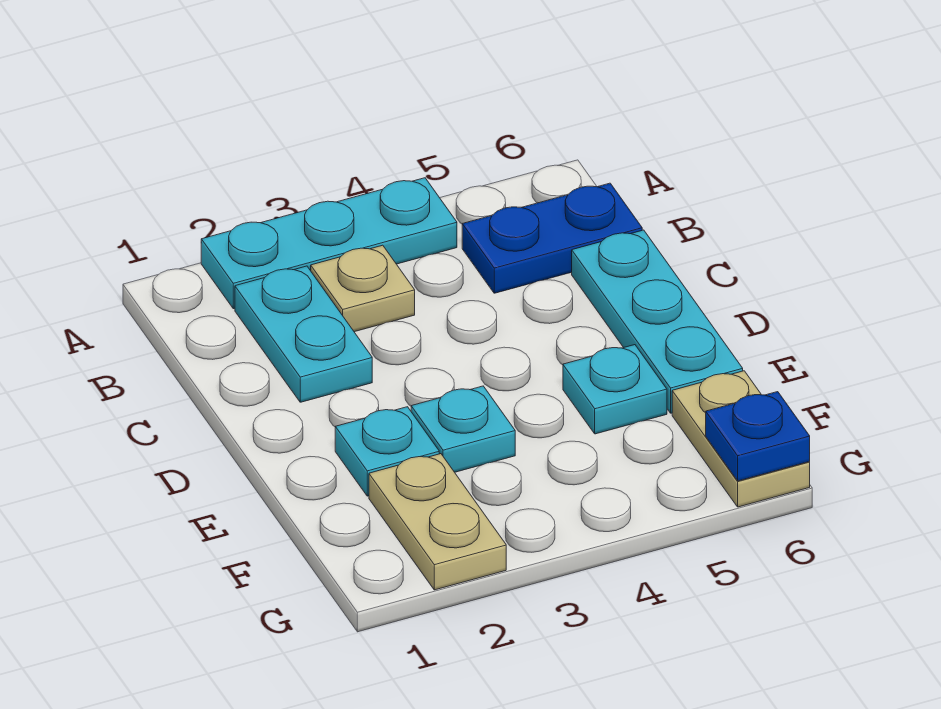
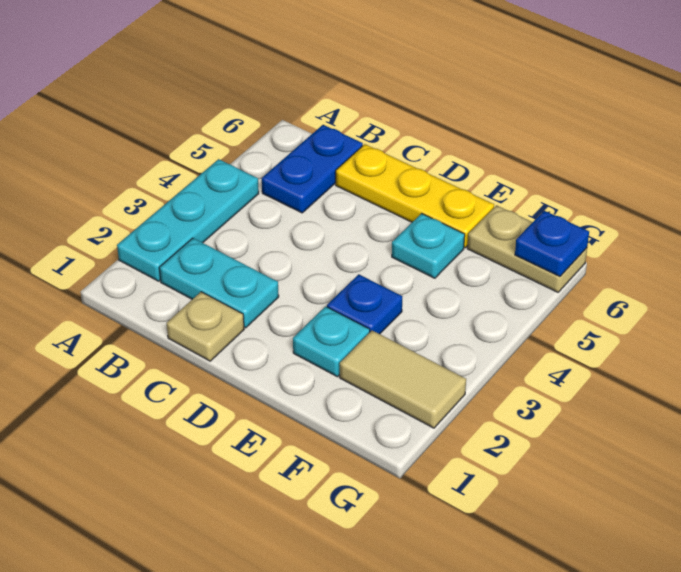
tan plate B3 level 1 -> tan plate C1 level 1
cyan plate C6:E6 level 1 -> yellow plate C6:E6 level 1
cyan plate E3 level 1 -> blue plate E3 level 1
tan plate F2:G2 level 1 -> tan tile F2:G2 level 1

